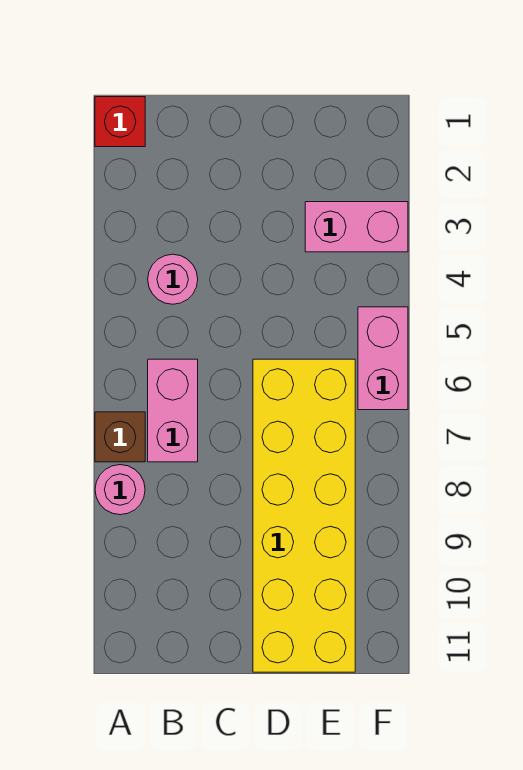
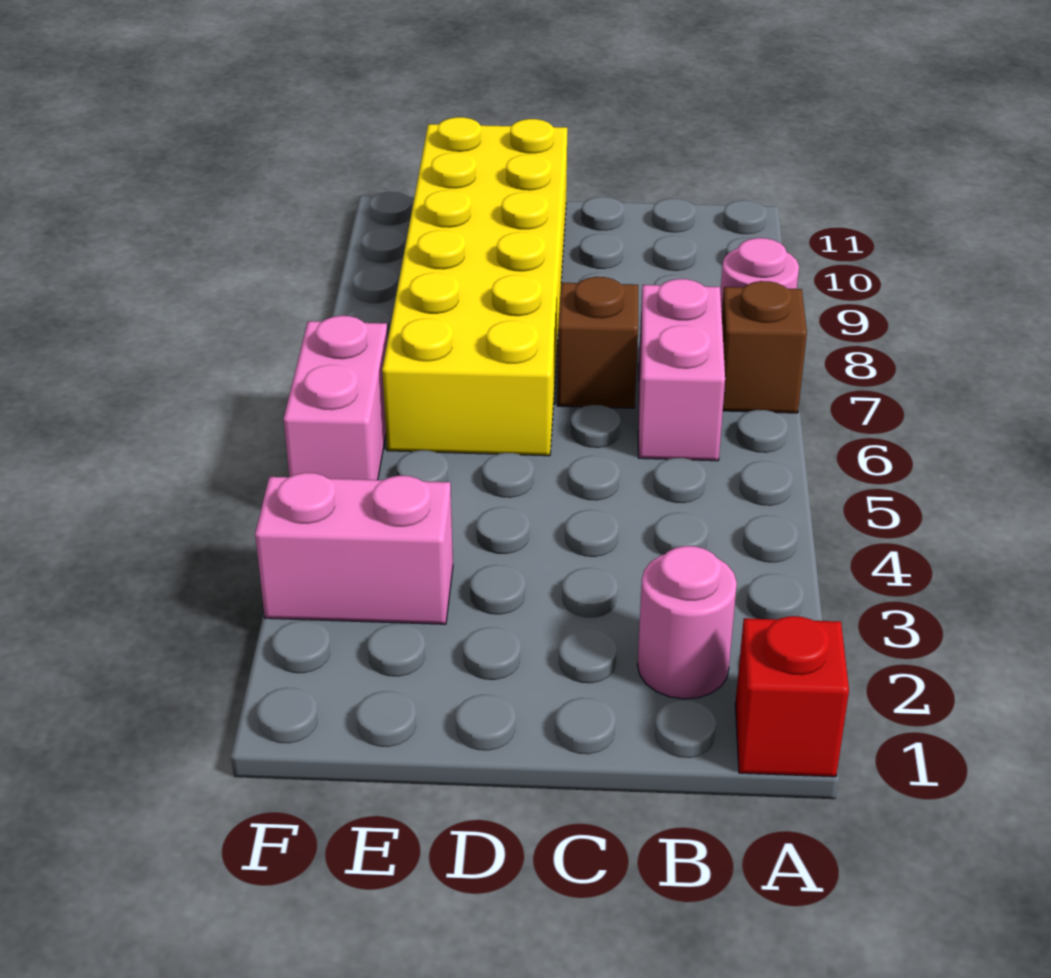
pink round brick B4 level 1 -> pink round brick B2 level 1
none -> brown brick C7 level 1

